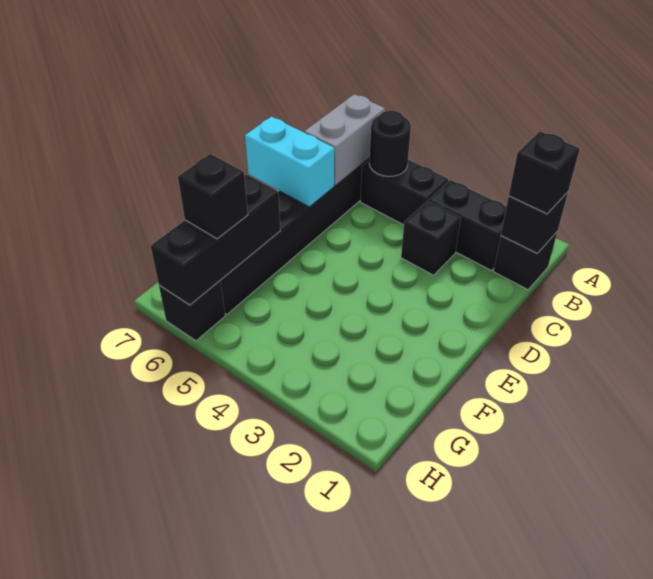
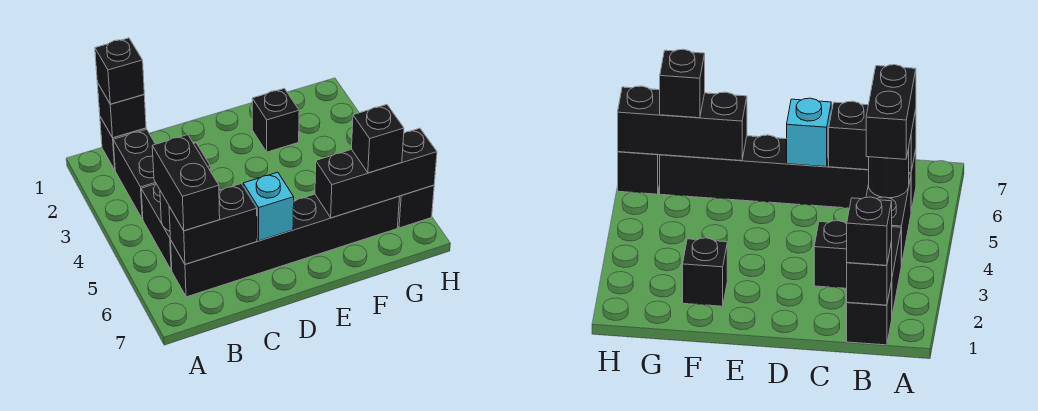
none -> black brick B5:B6 level 3
grey brick B6:C6 level 2 -> black brick B6:C6 level 2
cyan brick D6:D7 level 2 -> cyan brick D6 level 2
none -> black brick F2 level 1

